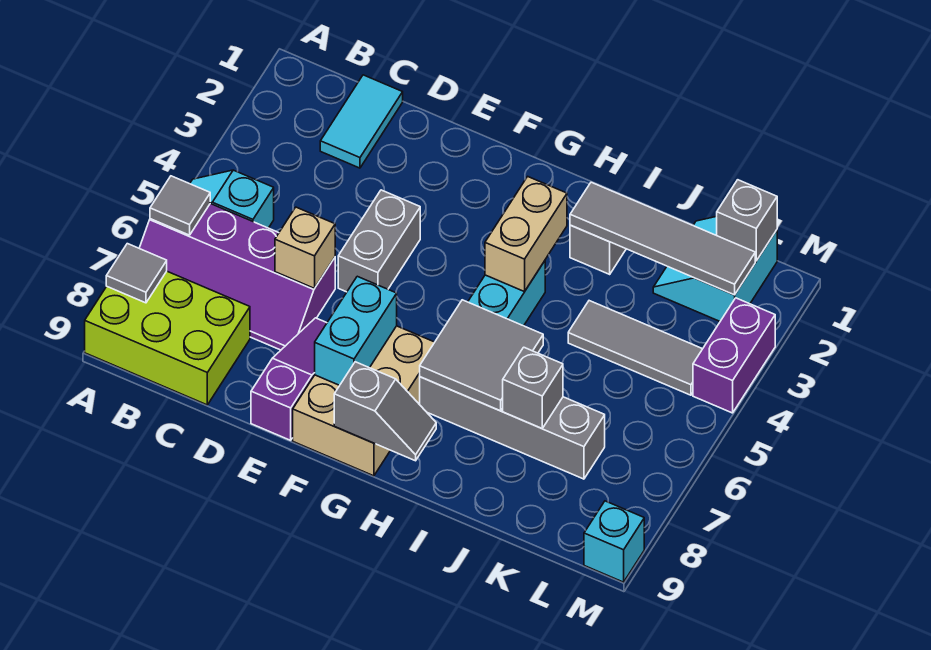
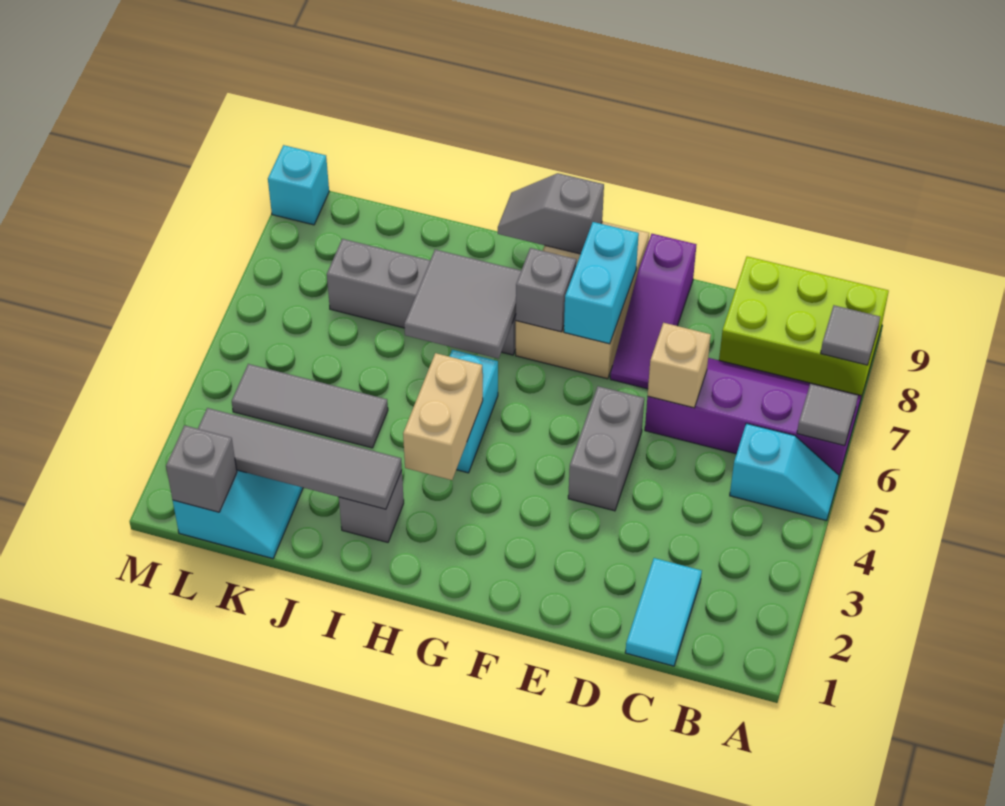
grey brick J7 level 2 -> grey brick G7 level 2
purple brick M3:M4 level 1 -> none

